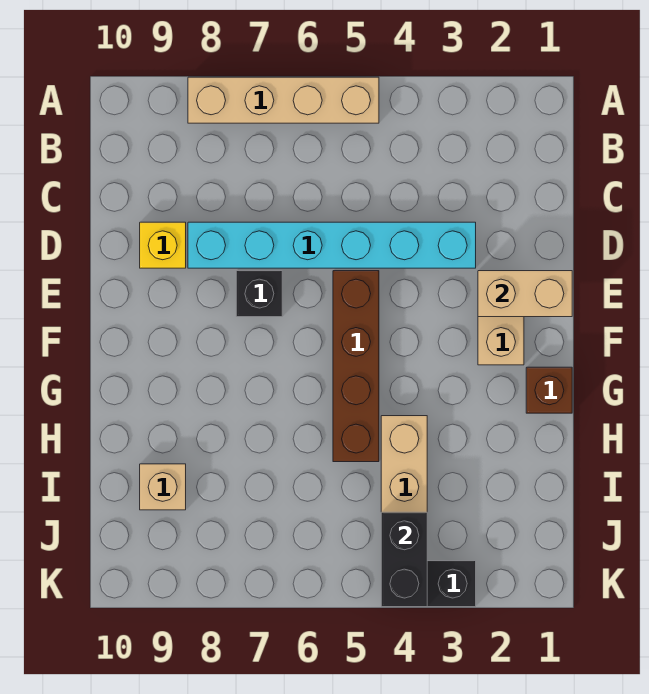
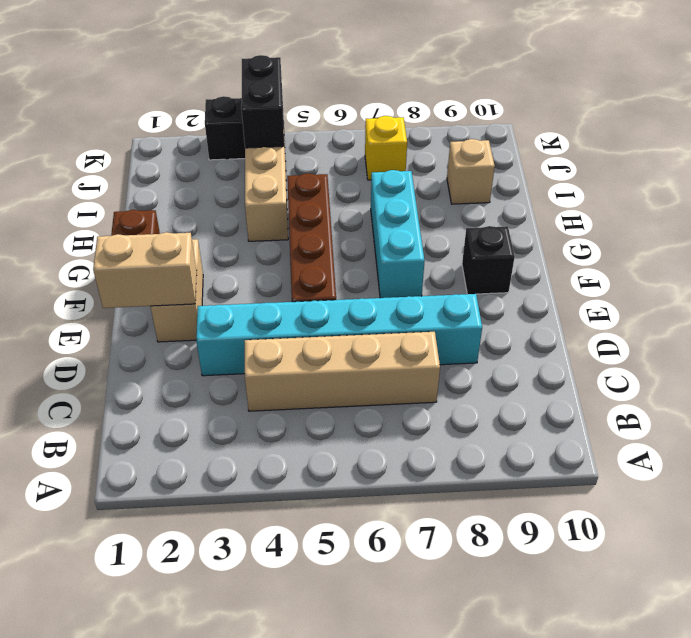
tan brick A5:A8 level 1 -> tan brick C4:C7 level 1
yellow brick D9 level 1 -> yellow brick J7 level 1
black brick E7 level 1 -> black brick F9 level 1
none -> cyan brick F7:H7 level 1

